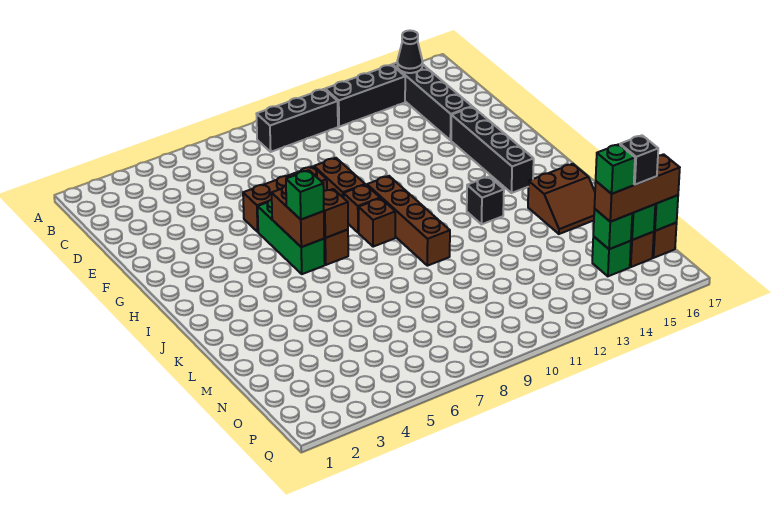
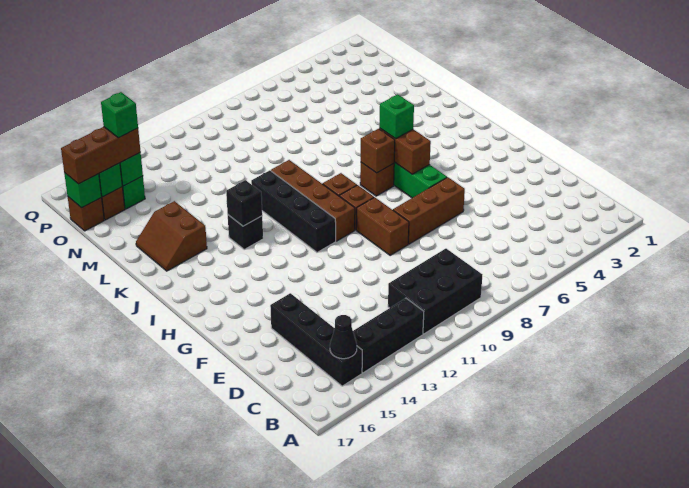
black brick B9:B11 level 1 -> black brick B9:C11 level 1
black brick F15:I15 level 1 -> black brick H11:K11 level 1
brown slope K15:L16 level 1 top K -> brown slope K15:L16 level 1 top 15
black brick O16 level 4 -> black brick J13 level 2

